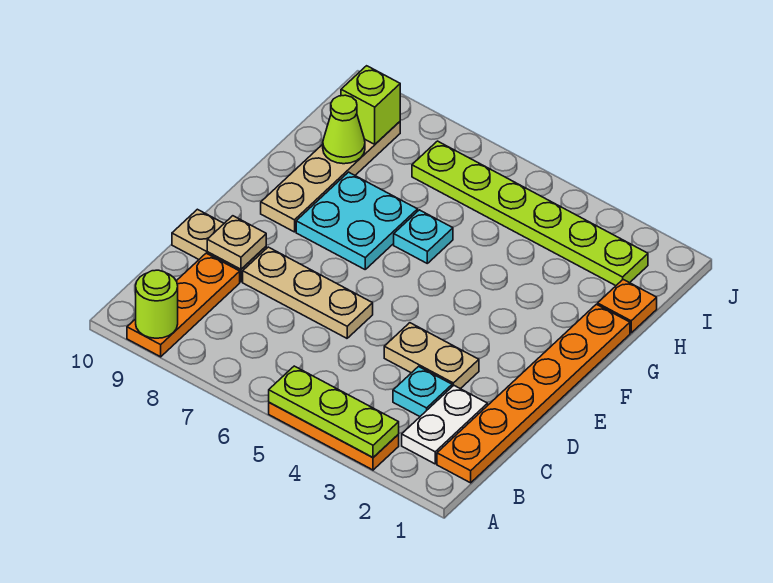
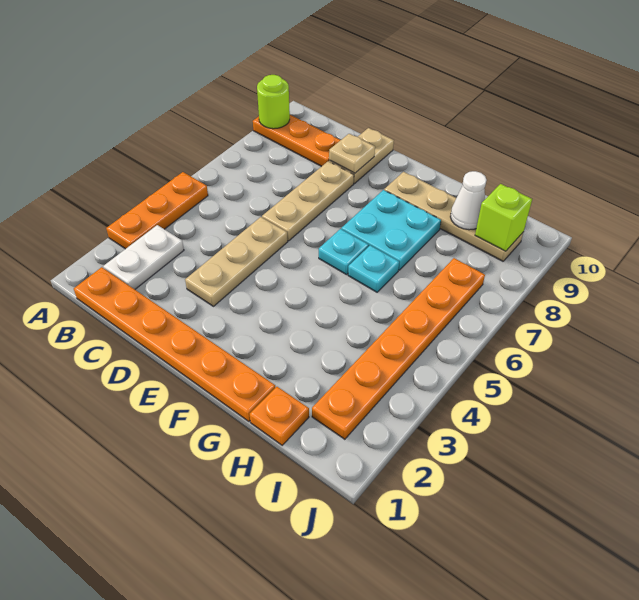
lime plate A3:A5 level 2 -> none
white plate B2:C2 level 1 -> white plate B2:B3 level 1
cyan plate C3 level 1 -> cyan plate F6 level 1
tan plate D3:D4 level 1 -> tan plate D3:D5 level 1
lime cone H9 level 2 -> white cone H9 level 2
lime plate I2:I7 level 1 -> orange plate I2:I7 level 1

